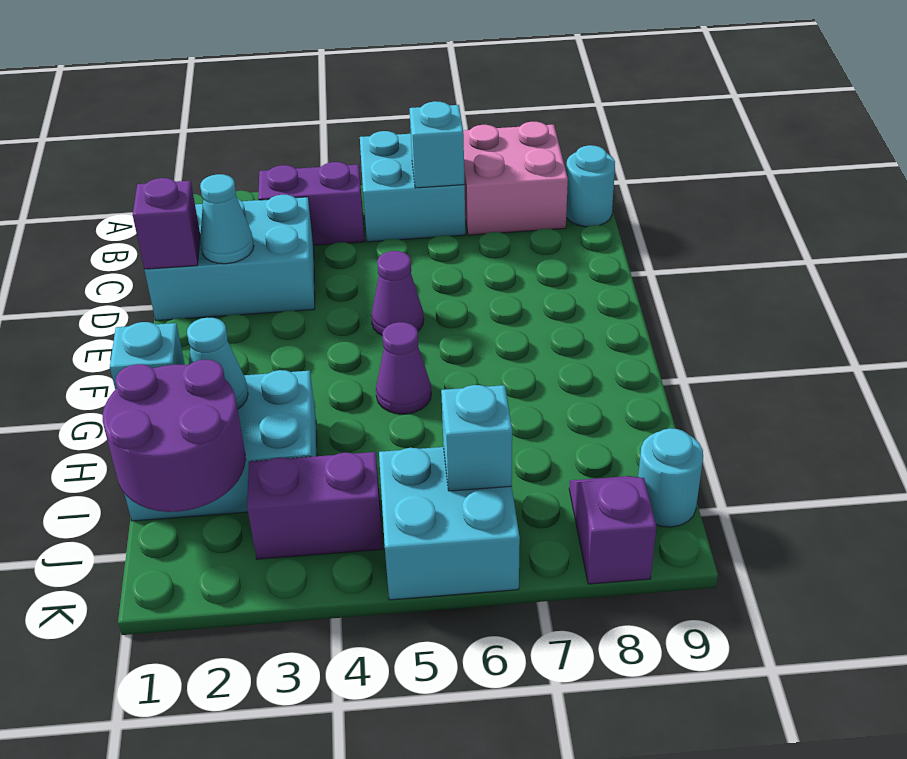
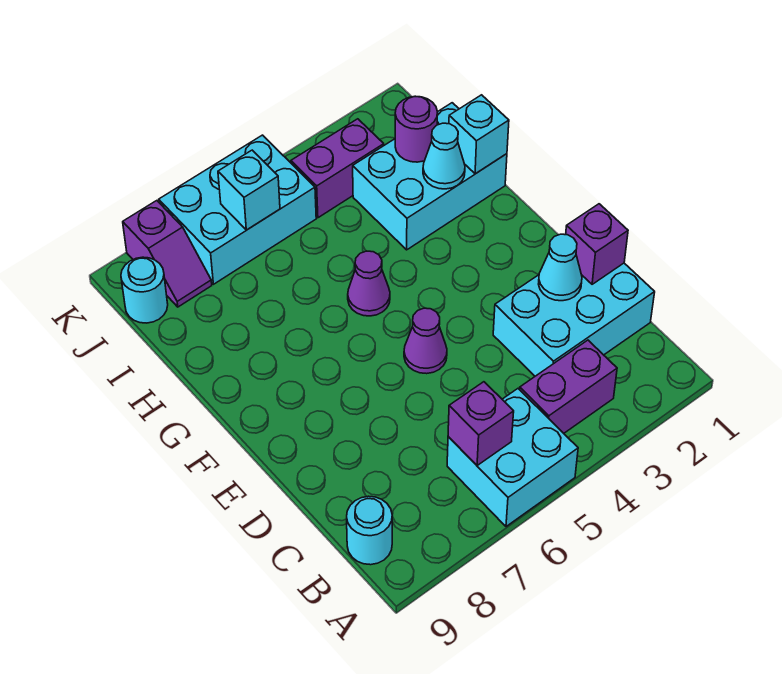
pink brick A7:B8 level 1 -> none
cyan brick B6 level 2 -> purple brick B6 level 2
purple round brick I1:J2 level 2 -> purple round brick I2 level 2
cyan brick J5:K6 level 1 -> cyan brick J5:K7 level 1

